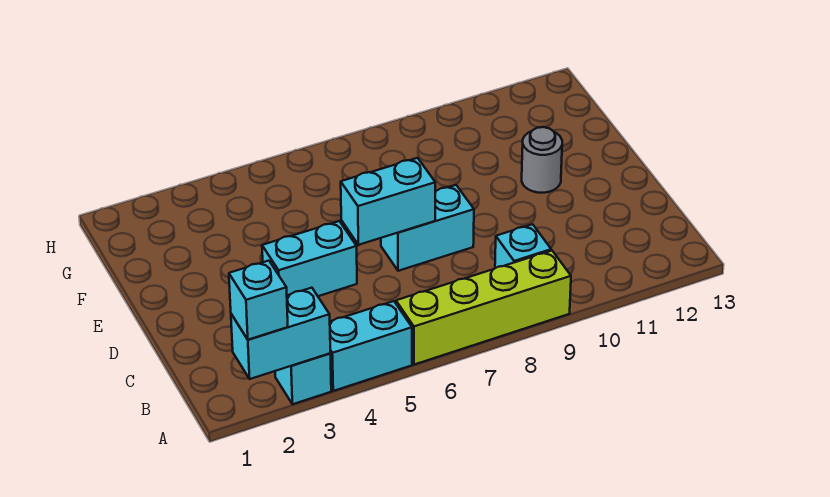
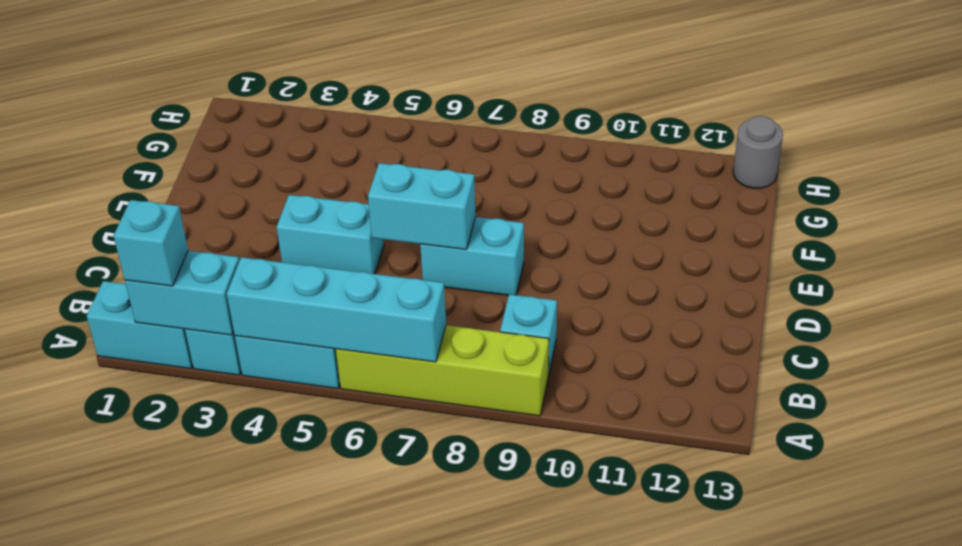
none -> cyan brick A1:A2 level 1
none -> cyan brick A4:A7 level 2
grey round brick E11 level 1 -> grey round brick H13 level 1

